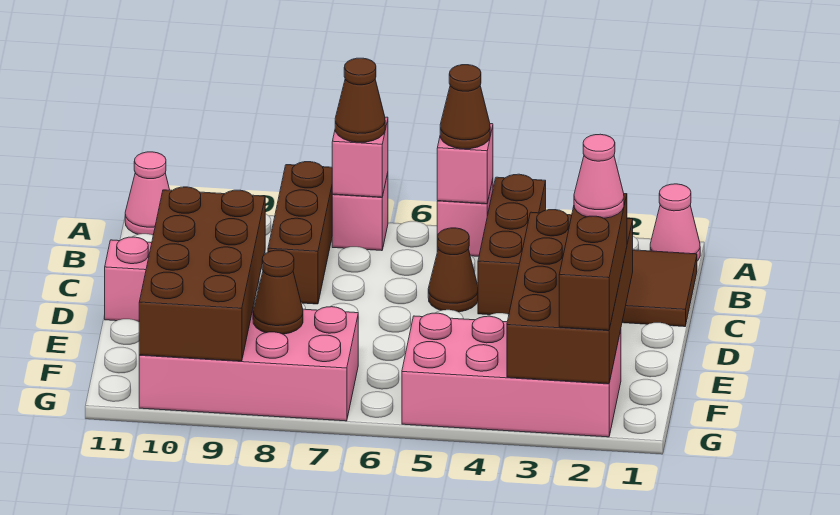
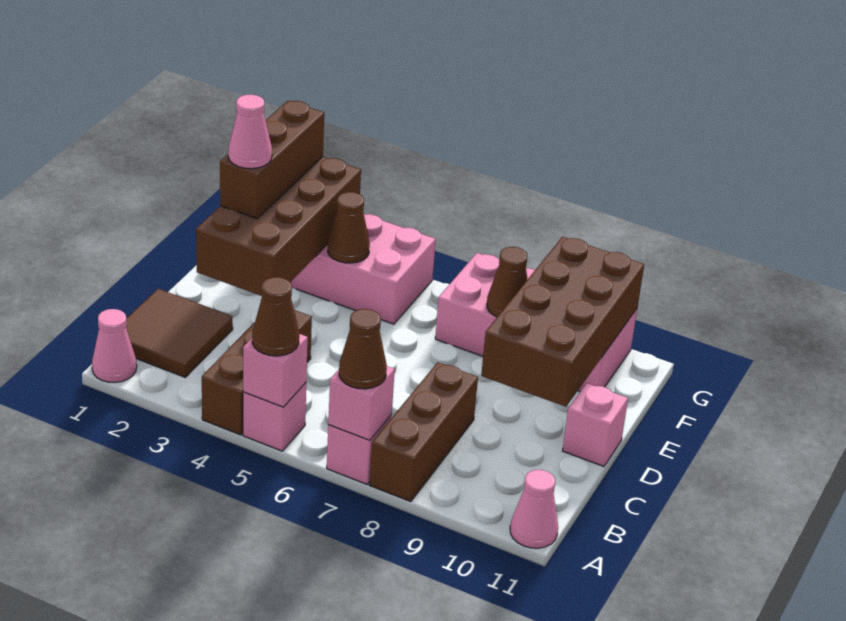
brown cone C5 level 1 -> brown cone F4 level 2

